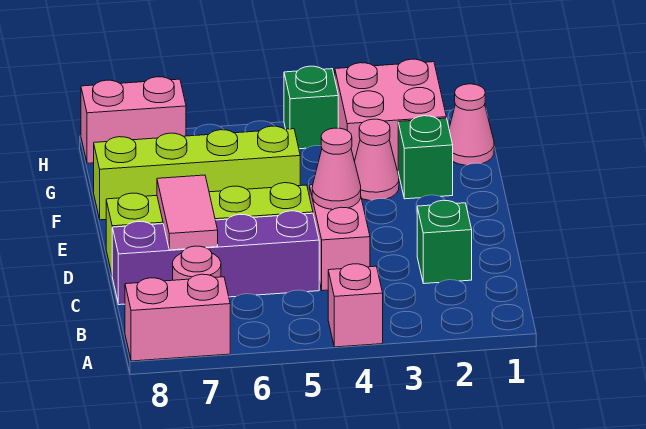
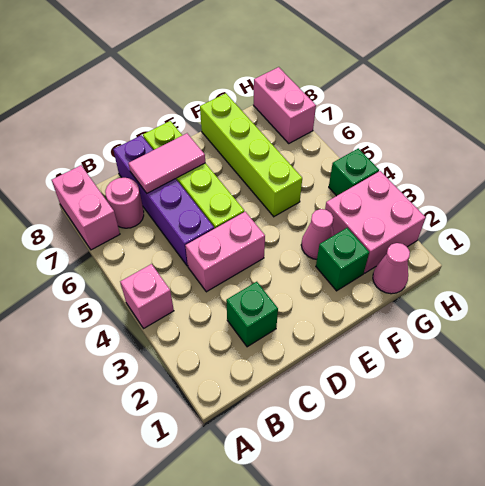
pink cone D4 level 2 -> none

